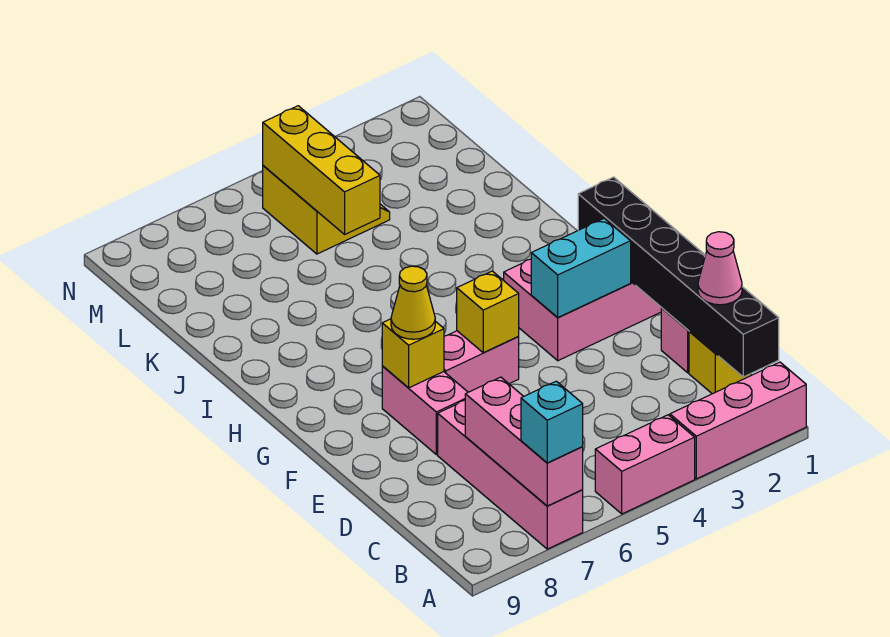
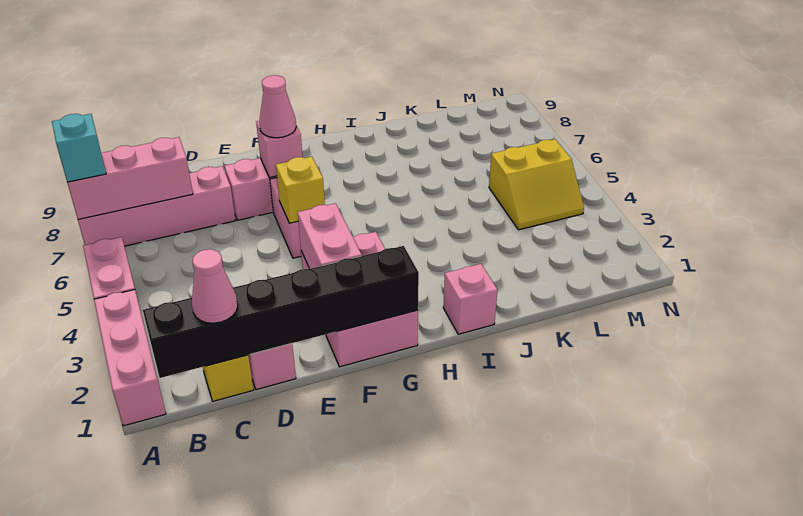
cyan brick F2:F3 level 2 -> pink brick F2:F3 level 2
yellow brick F7 level 2 -> pink brick F7 level 2
yellow cone F7 level 3 -> pink cone F7 level 3
none -> pink brick I1 level 1
yellow brick K5:M5 level 2 -> none

